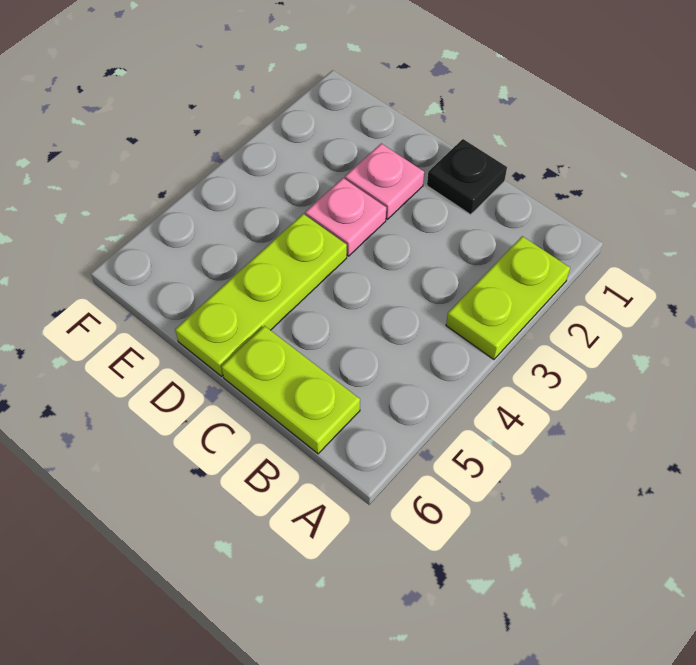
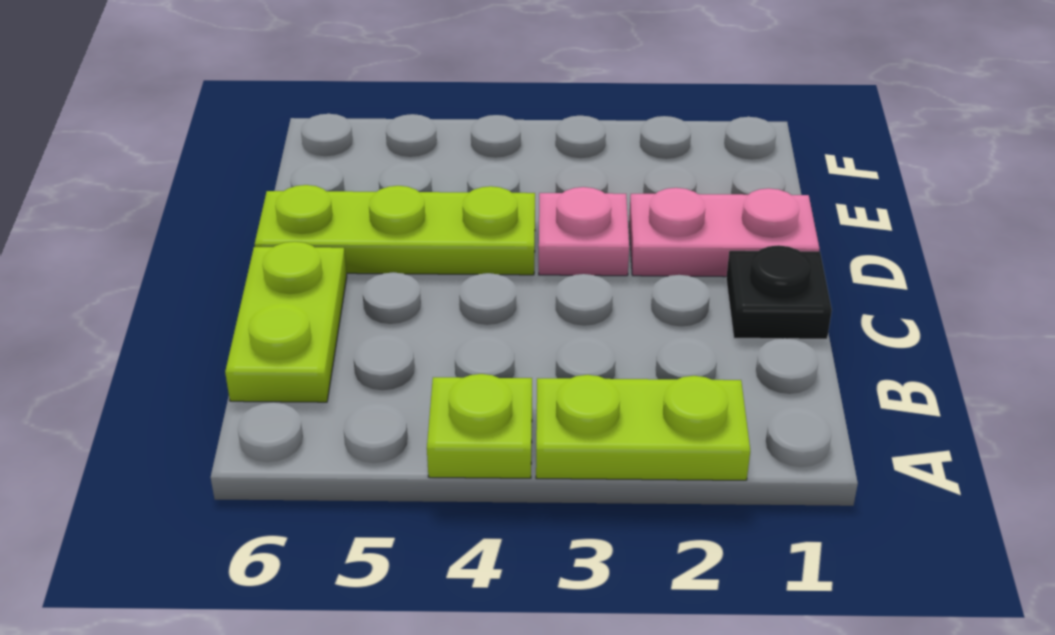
none -> lime plate A4 level 1
pink plate D2 level 1 -> pink plate D1:D2 level 1

